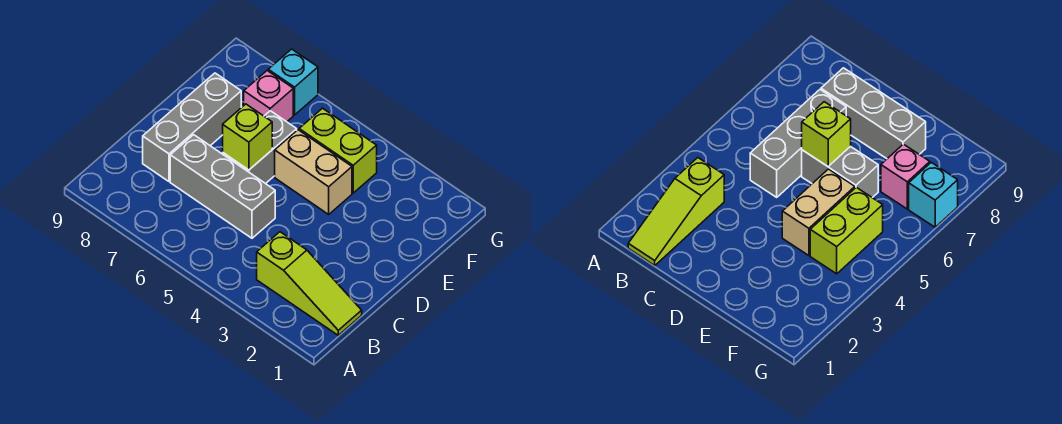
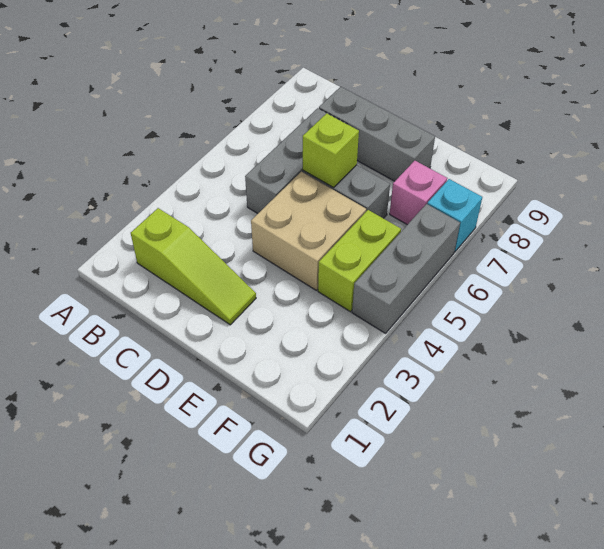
lime slope B1:B3 level 1 top 3 -> lime slope B2:D2 level 1 top B
tan brick E4:E5 level 1 -> tan brick D4:E5 level 1
none -> grey brick G4:G6 level 1

